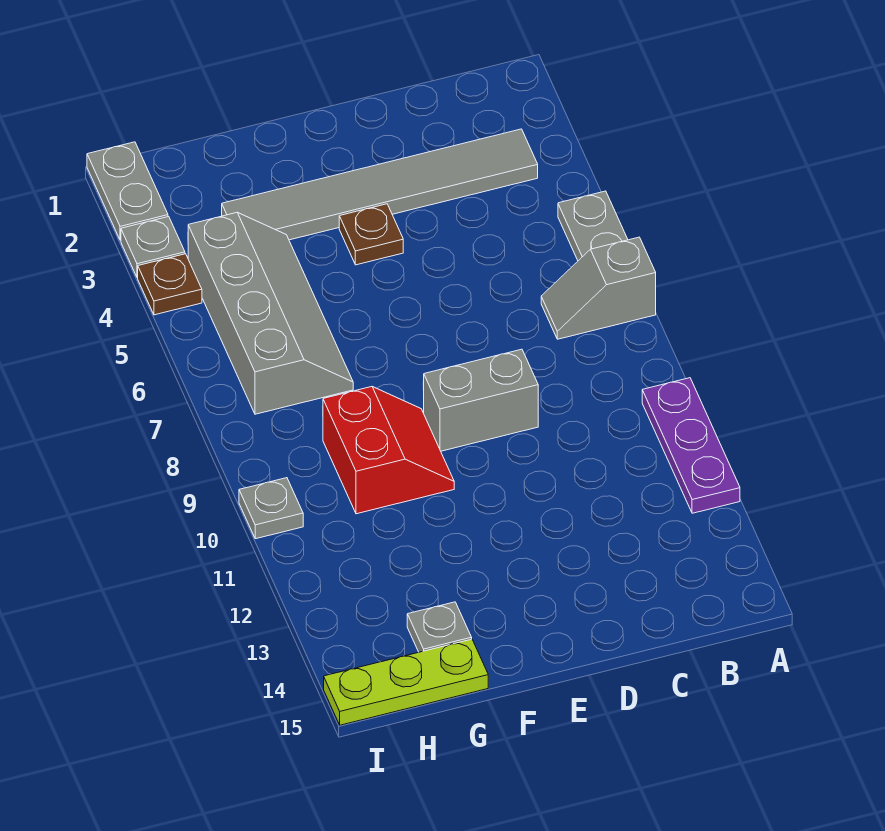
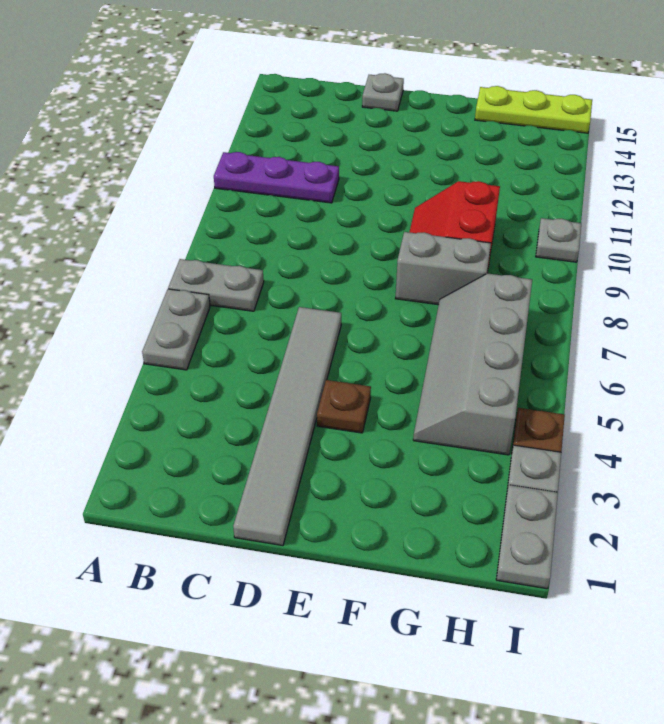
grey slope A7:B7 level 1 top A -> grey plate A7:B7 level 1
purple plate A10:A12 level 1 -> purple plate A11:C11 level 1
grey tile B3:G3 level 1 -> grey tile D1:D6 level 1
grey brick D9:E9 level 1 -> grey brick F8:G8 level 1
grey plate G14 level 1 -> grey plate D15 level 1

